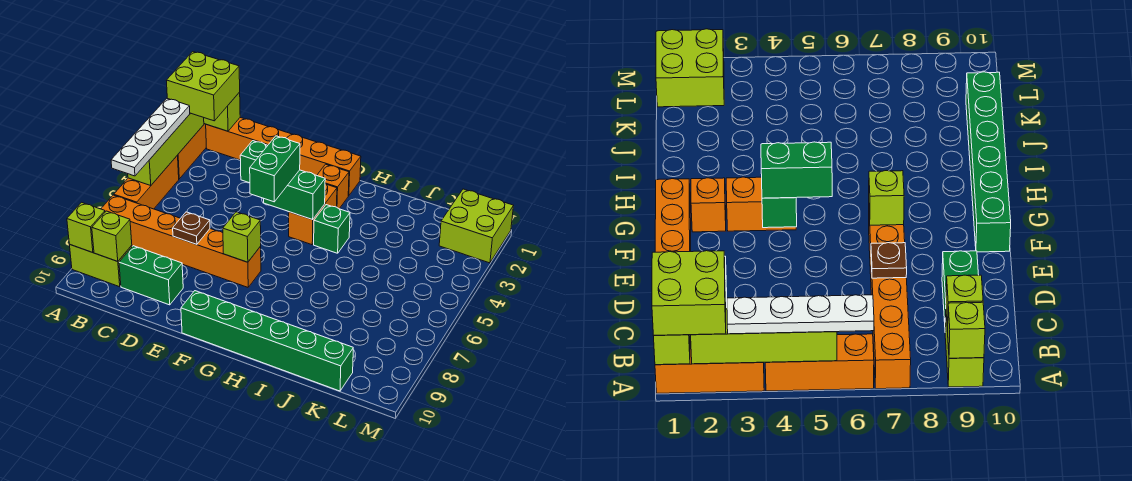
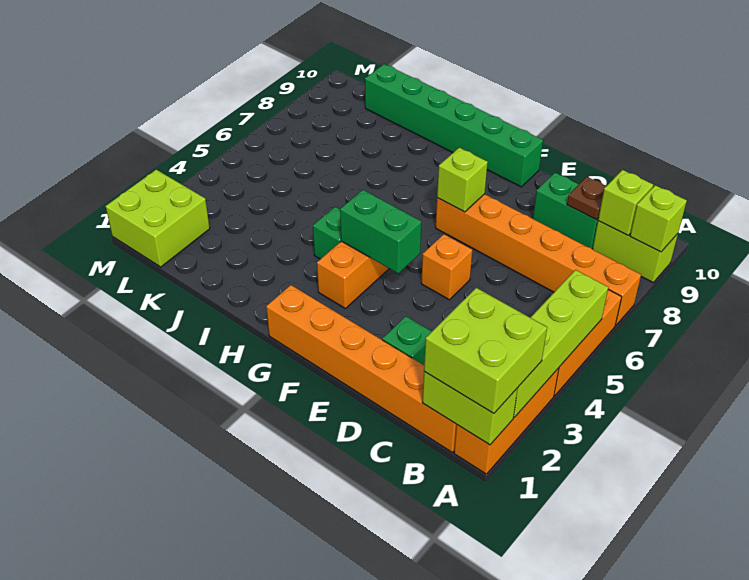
white plate A3:A6 level 3 -> none
brown plate D7 level 2 -> brown plate C9 level 2
green brick F4:F5 level 3 -> none
orange brick G2 level 1 -> orange brick E5 level 1

